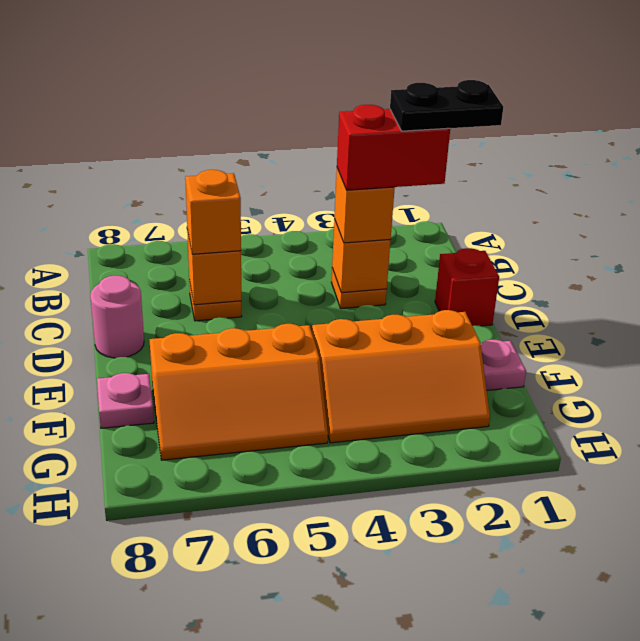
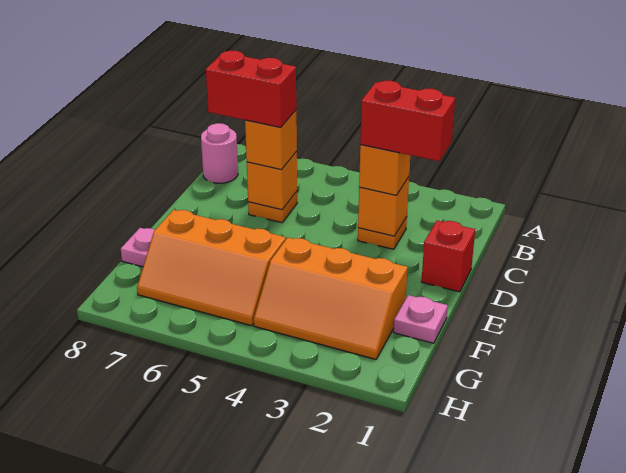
black plate C1:C2 level 5 -> none
none -> red brick C6:C7 level 4
pink round brick D8 level 1 -> pink round brick B8 level 1

